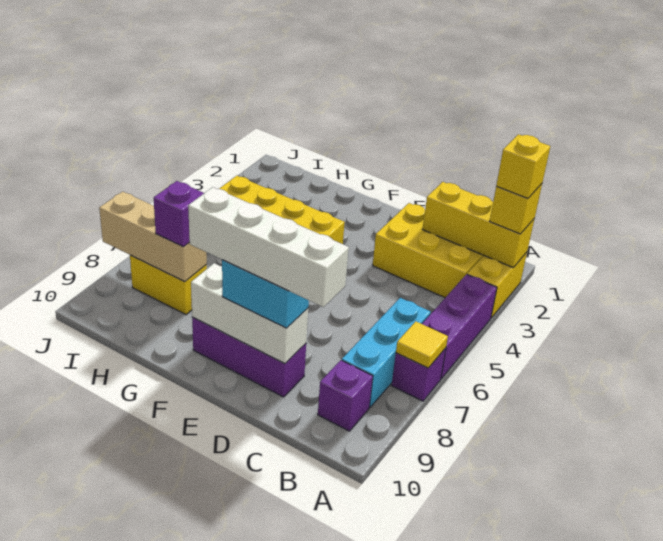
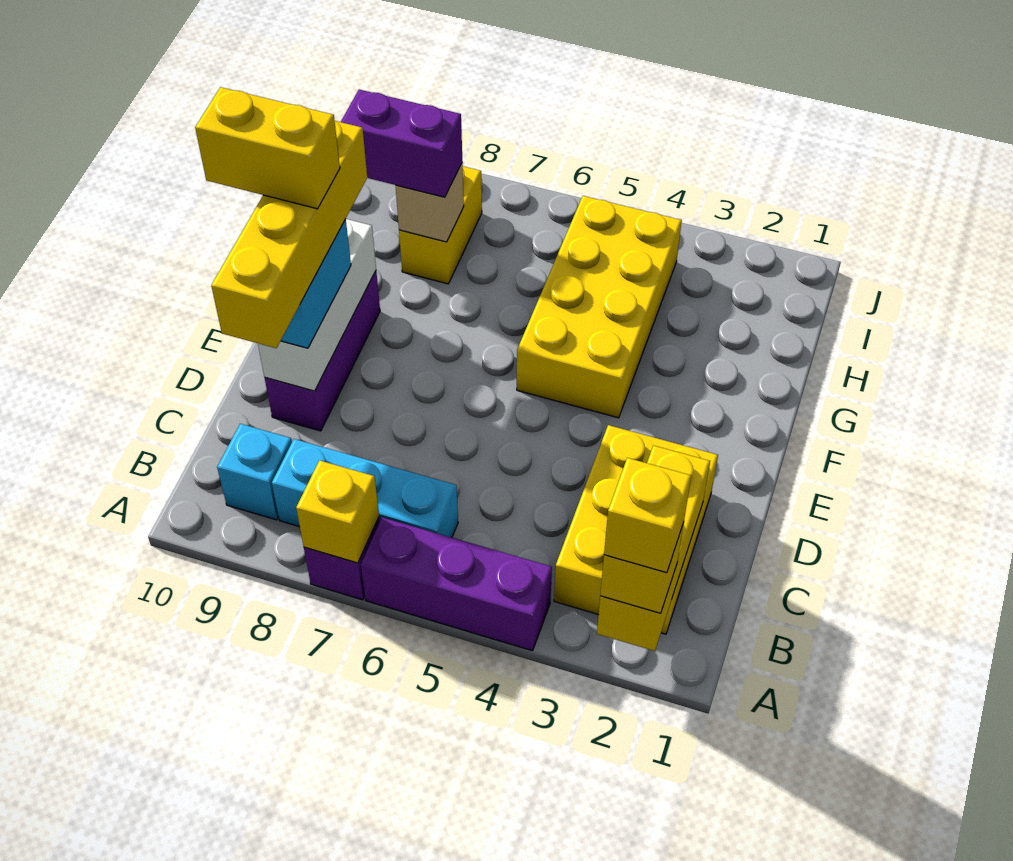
yellow brick A2:A3 level 1 -> yellow brick E9:E10 level 5
yellow tile A7 level 2 -> yellow brick A7 level 2
purple brick B9 level 1 -> cyan brick B9 level 1
white brick C9:F9 level 4 -> yellow brick C9:F9 level 4
tan brick H8:J8 level 2 -> tan brick H8 level 2
purple brick H8 level 3 -> purple brick H8:H9 level 3

